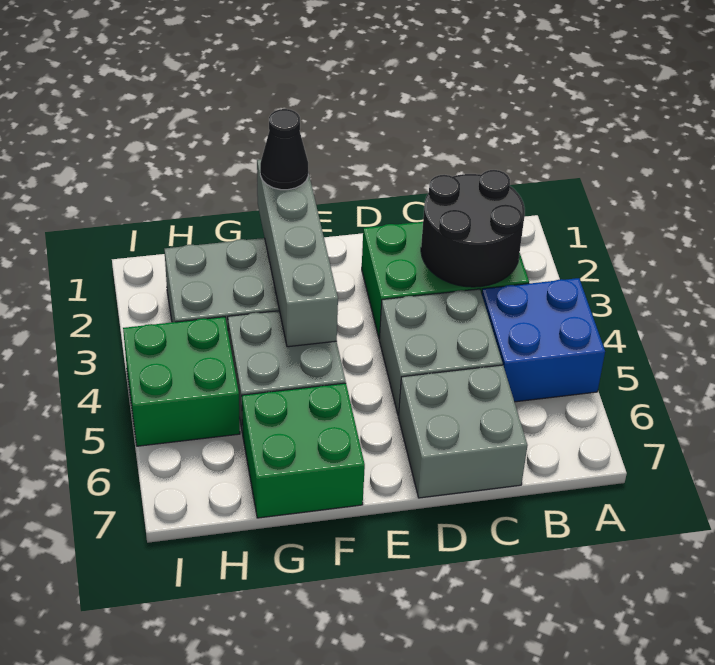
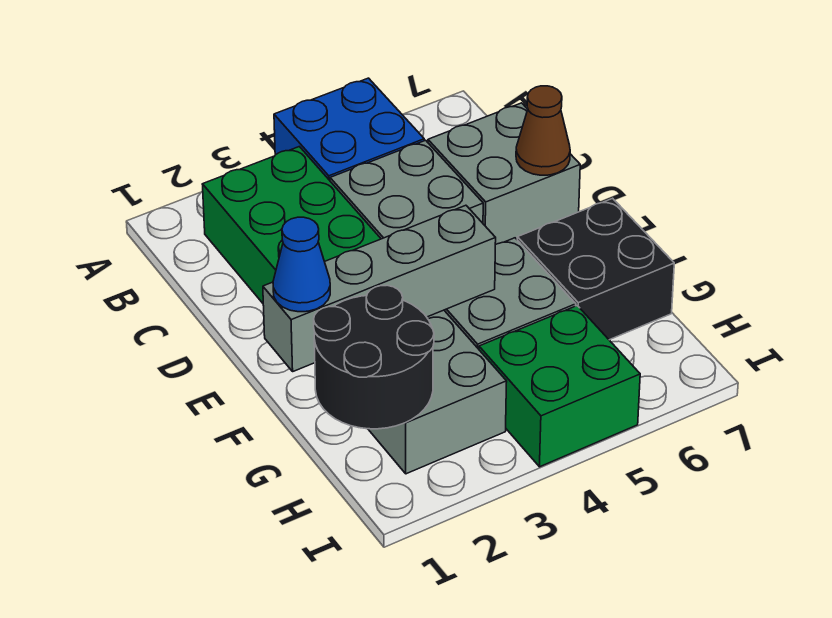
black round brick B2:C3 level 2 -> black round brick G1:H2 level 2
none -> brown cone D7 level 2
black cone F1 level 3 -> blue cone F1 level 3
green brick F6:G7 level 1 -> black brick F6:G7 level 1

